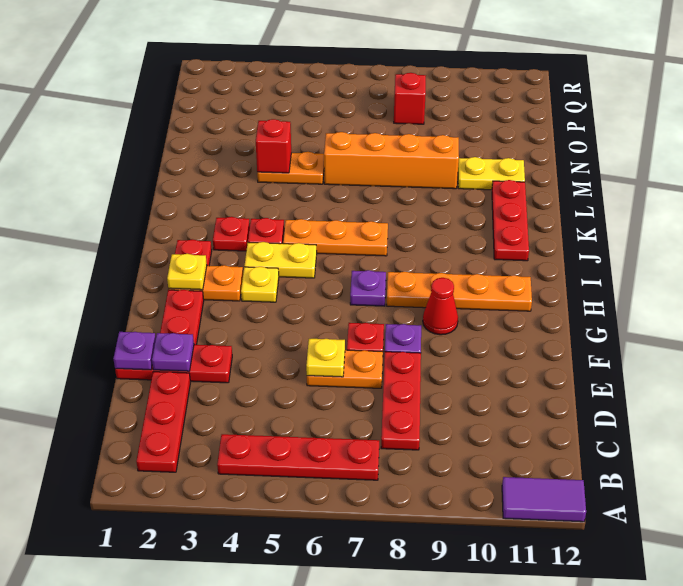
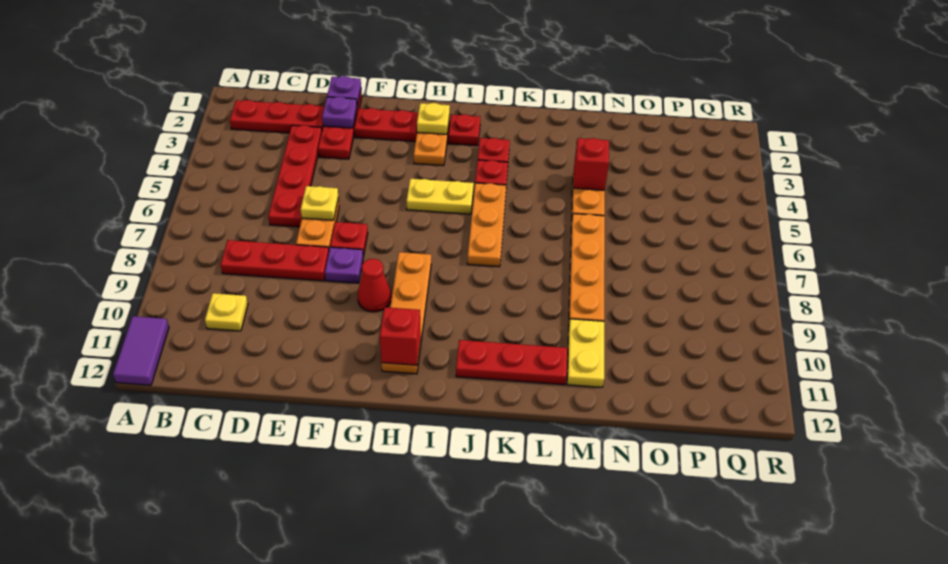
red plate B4:B7 level 1 -> red plate D3:D6 level 1
yellow plate H4 level 1 -> yellow plate C10 level 1
purple plate H7 level 1 -> none
yellow plate I4:I5 level 1 -> yellow plate H5:I5 level 1
orange brick M6:M9 level 1 -> orange plate M6:M9 level 1
red brick P8 level 1 -> red brick H11 level 2

